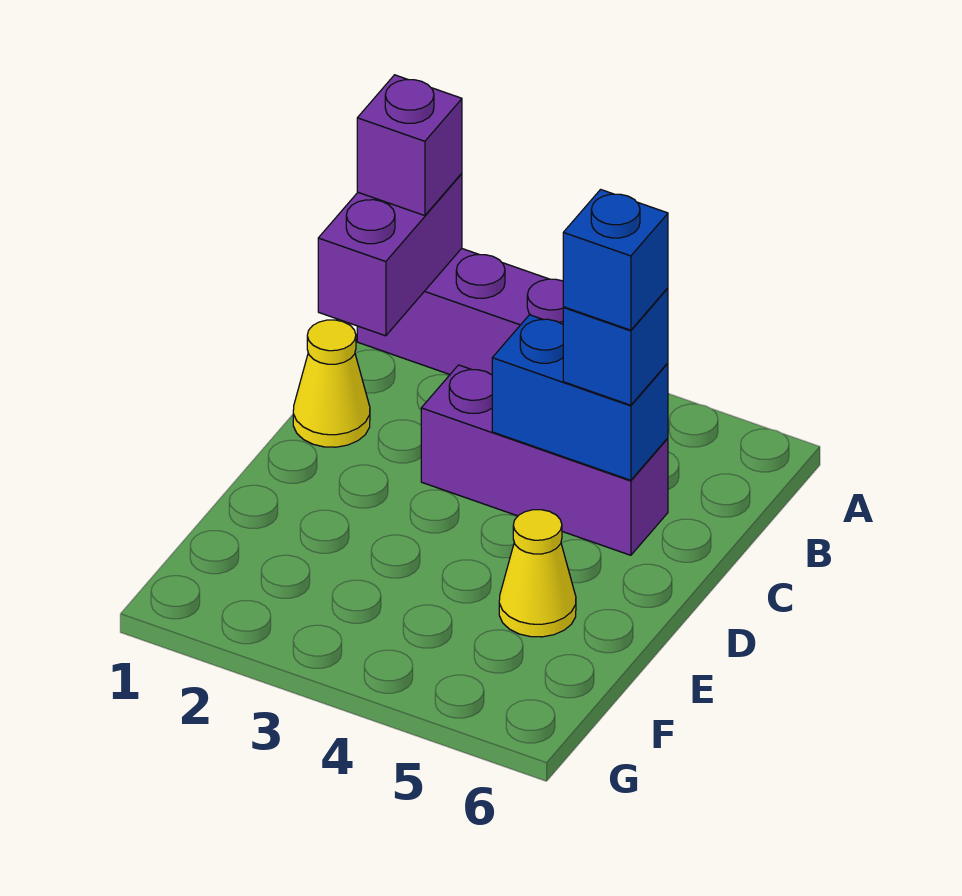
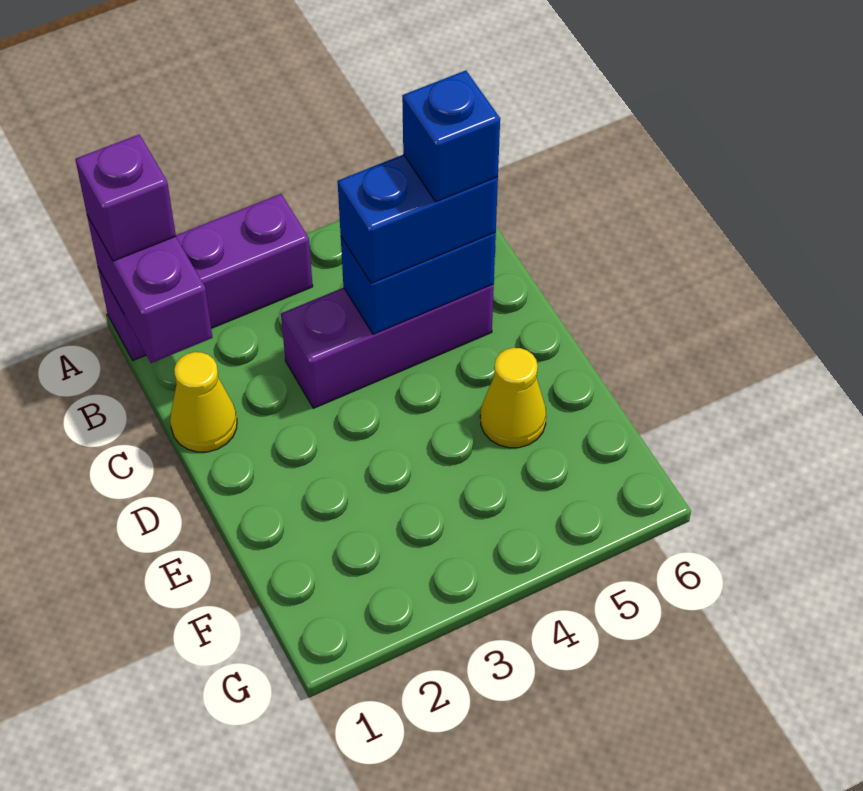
blue brick C5 level 3 -> blue brick C4:C5 level 3

